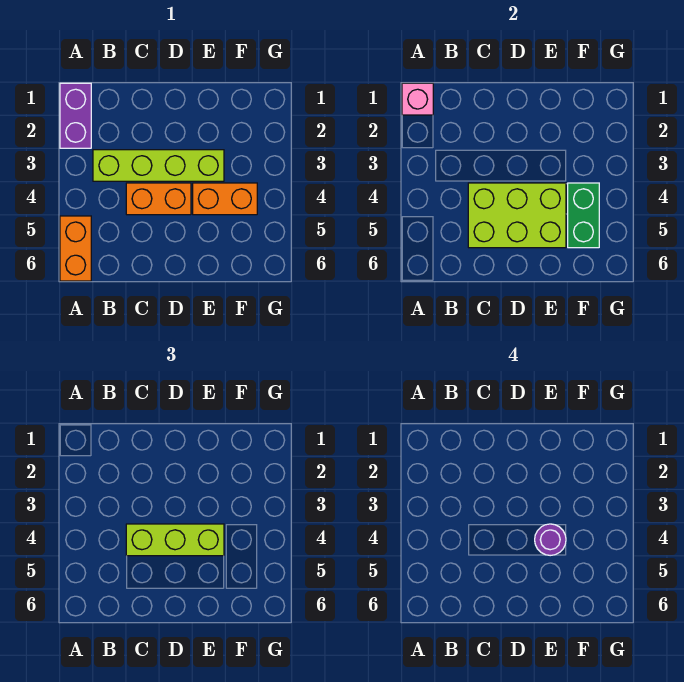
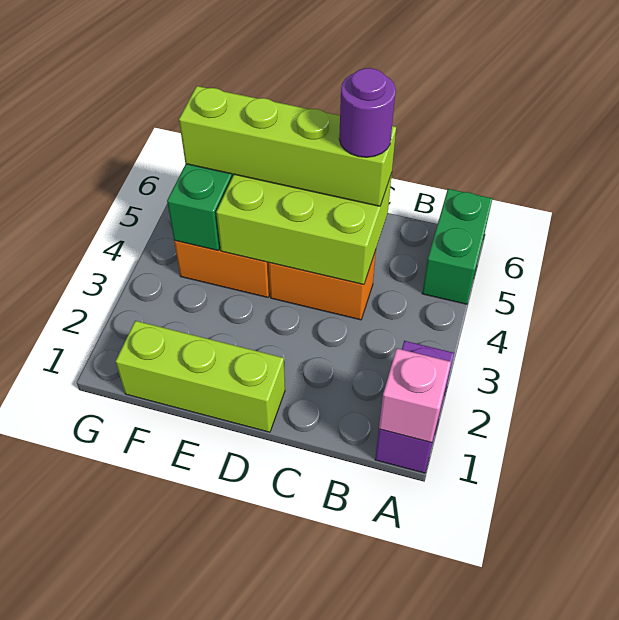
orange brick A5:A6 level 1 -> green brick A5:A6 level 1
lime brick B3:E3 level 1 -> lime brick C5:F5 level 3
lime brick C4:E4 level 3 -> lime brick D1:F1 level 1
purple round brick E4 level 4 -> purple round brick C5 level 4

